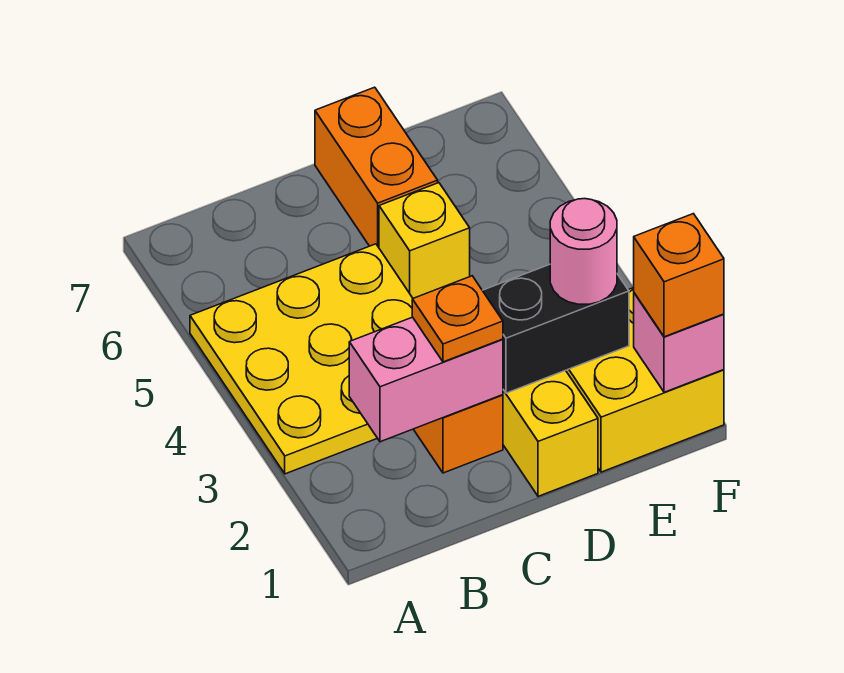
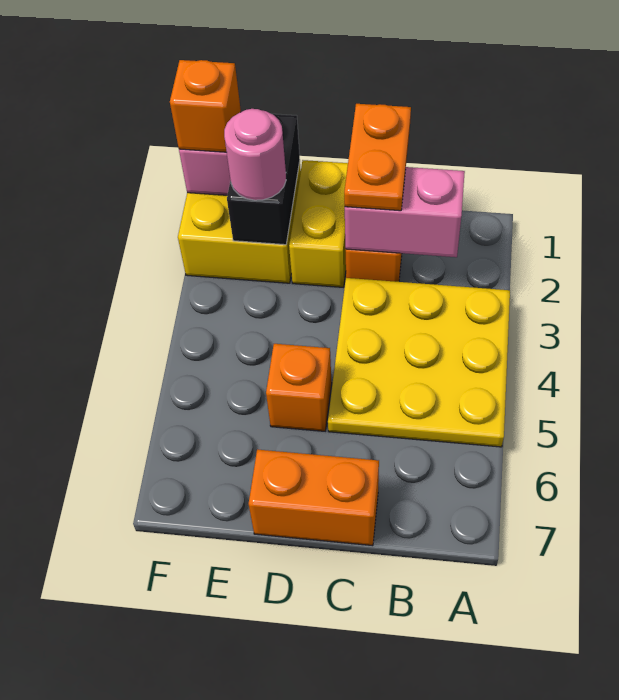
orange plate C2 level 3 -> orange plate C1:C2 level 3
black brick D2:E2 level 2 -> black brick E1:E2 level 2
yellow brick D5 level 1 -> orange brick D5 level 1
orange brick D6:D7 level 1 -> orange brick C7:D7 level 1

